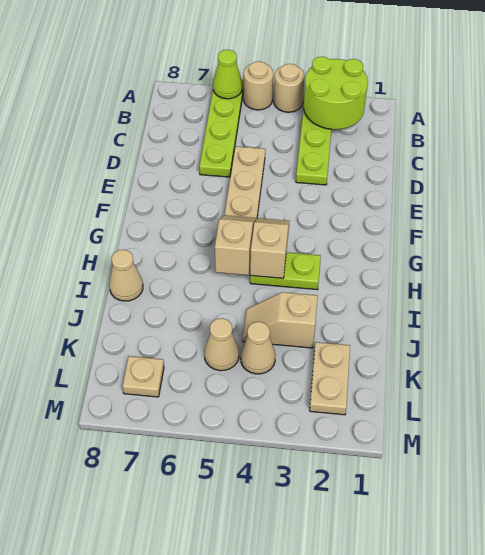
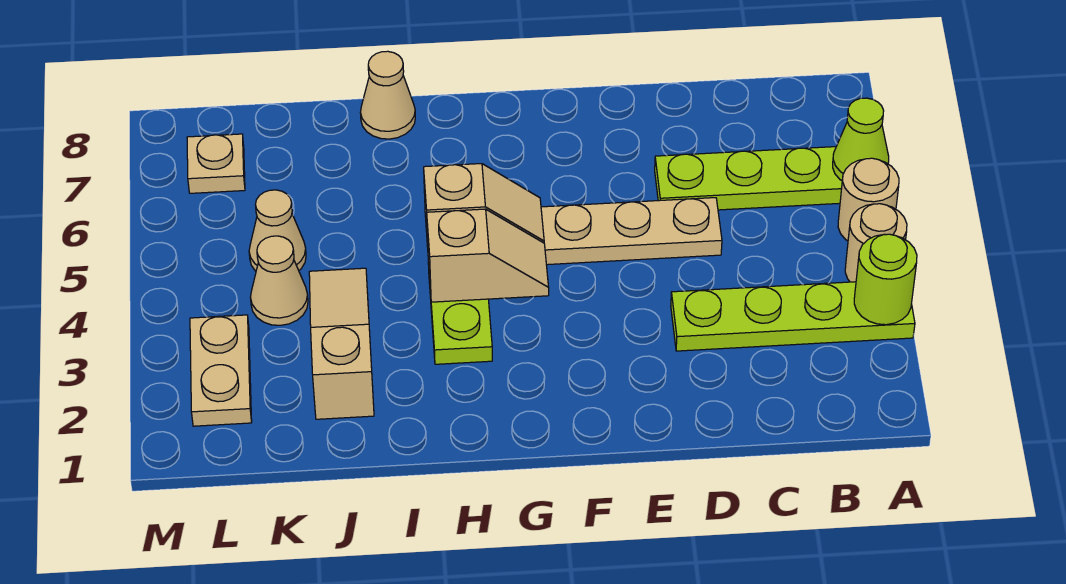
lime round brick A2:B3 level 2 -> lime round brick A3 level 2
tan slope J3:J4 level 1 top 3 -> tan slope J2:J4 level 1 top 2
tan plate K2:L2 level 1 -> tan plate L2:L3 level 1

